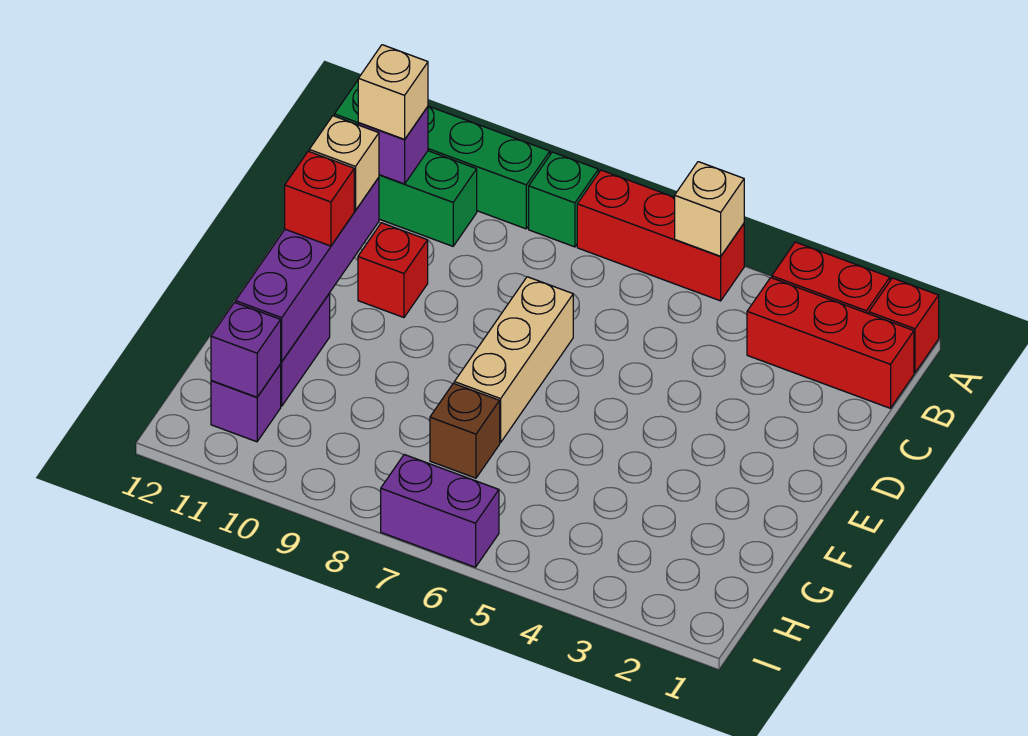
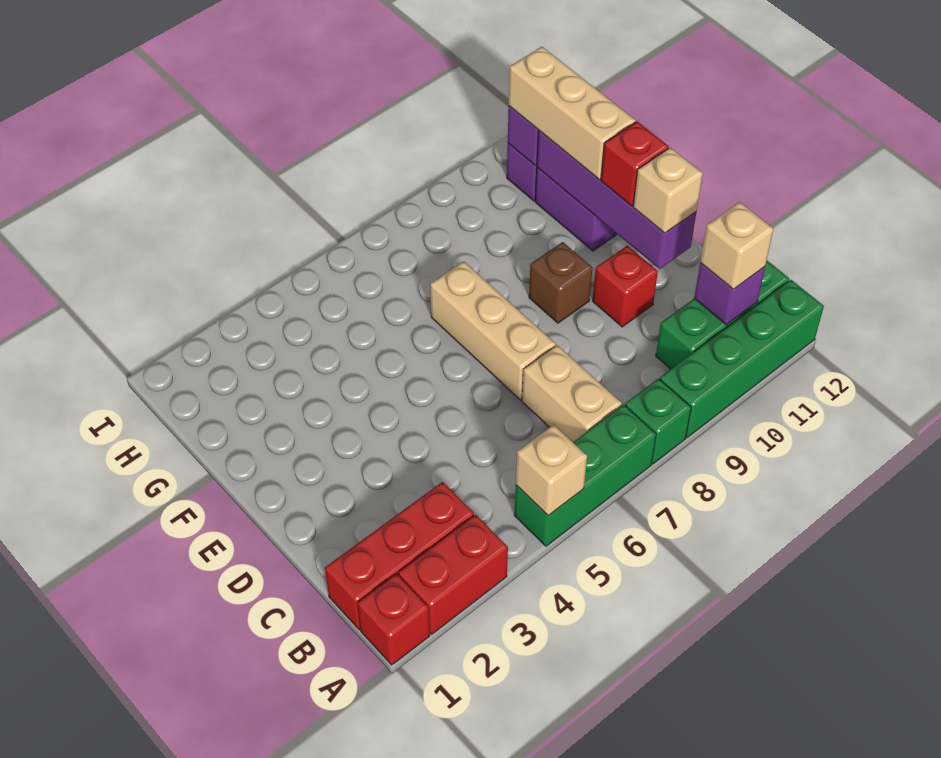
red brick A5:A7 level 1 -> green brick A5:A7 level 1
none -> tan brick B7:C7 level 1
none -> tan brick F11:H11 level 3
brown brick G7 level 1 -> brown brick E9 level 1
purple brick I6:I7 level 1 -> none

